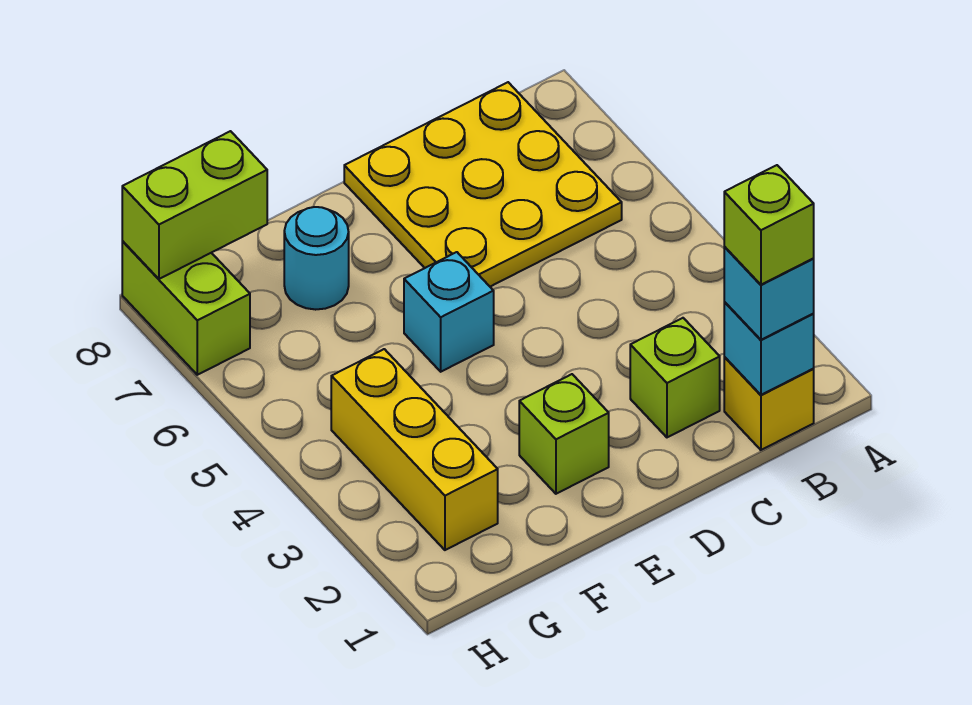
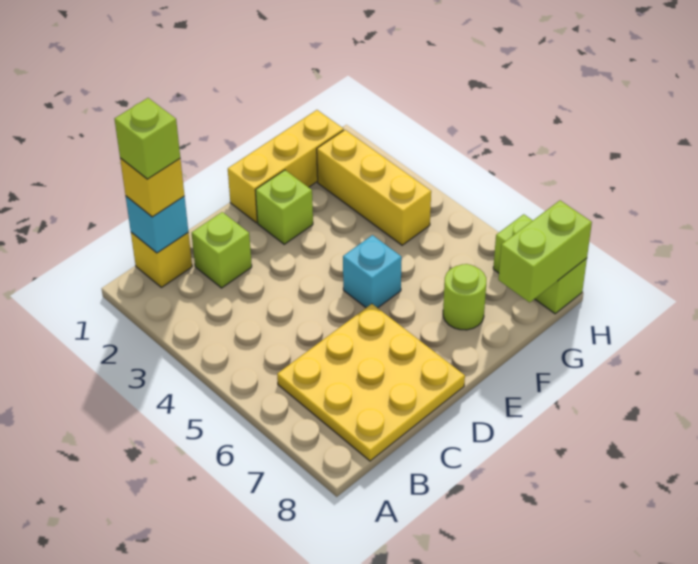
cyan brick B1 level 3 -> yellow brick B1 level 3
none -> yellow brick E1:G1 level 1
cyan round brick F7 level 1 -> lime round brick F7 level 1

